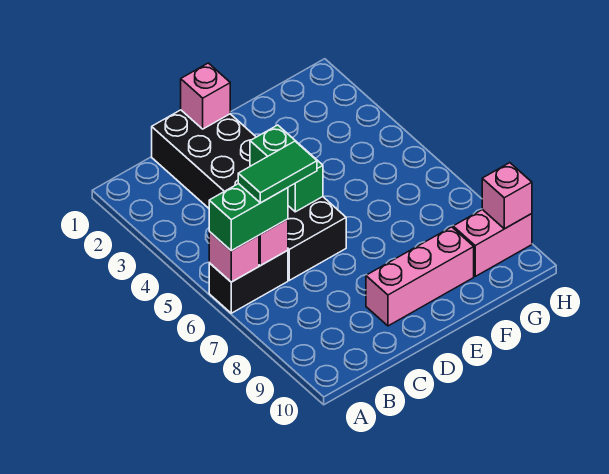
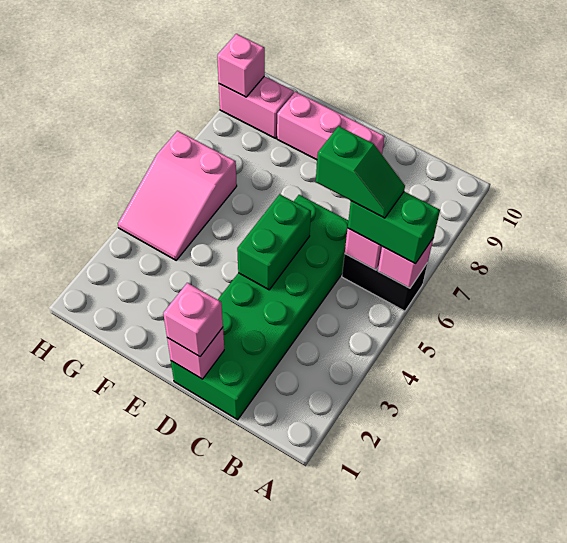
green tile B6:C6 level 4 -> green slope B6:C6 level 4 top C
black brick C1:D6 level 1 -> green brick C1:D6 level 1
none -> pink brick D1 level 3
none -> pink slope G4:H6 level 1 top 6

